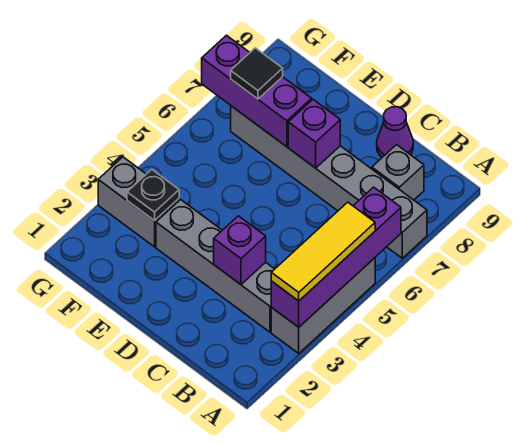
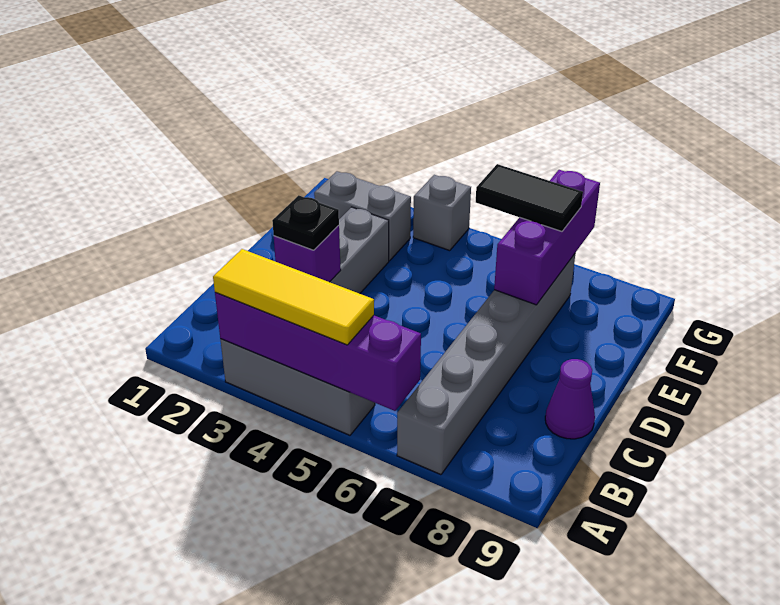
grey brick B8 level 1 -> grey brick G4 level 1
purple brick D7 level 2 -> none
grey brick F3:G3 level 1 -> grey brick F2:F3 level 1
black plate F3 level 2 -> black plate C3 level 3
black tile F7 level 3 -> black tile F6:F7 level 3

